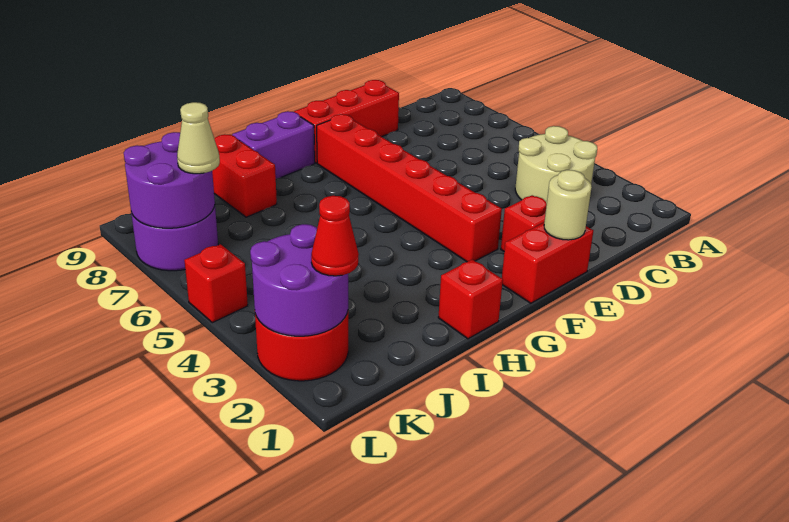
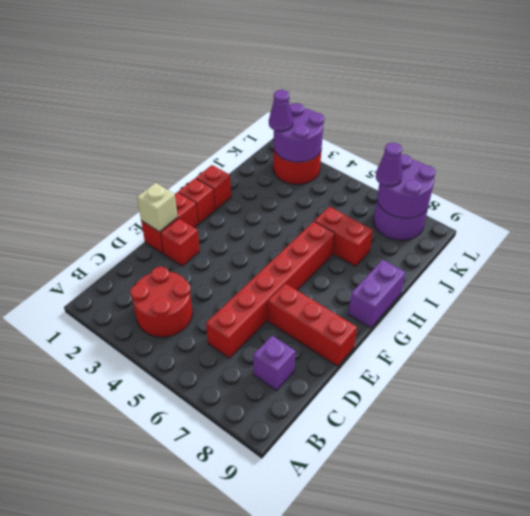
tan round brick B3:C4 level 1 -> red round brick B3:C4 level 1
none -> purple brick C8 level 1
red brick D9:F9 level 1 -> red brick E7:E9 level 1
tan round brick E1 level 2 -> tan brick E1 level 2
red brick F3:F8 level 1 -> red brick C6:H6 level 1
red brick I8:I9 level 1 -> red brick I6:I7 level 1
red cone K2 level 3 -> purple cone K2 level 3
tan cone K7 level 3 -> purple cone K7 level 3
red brick L5 level 1 -> red brick G1 level 1

